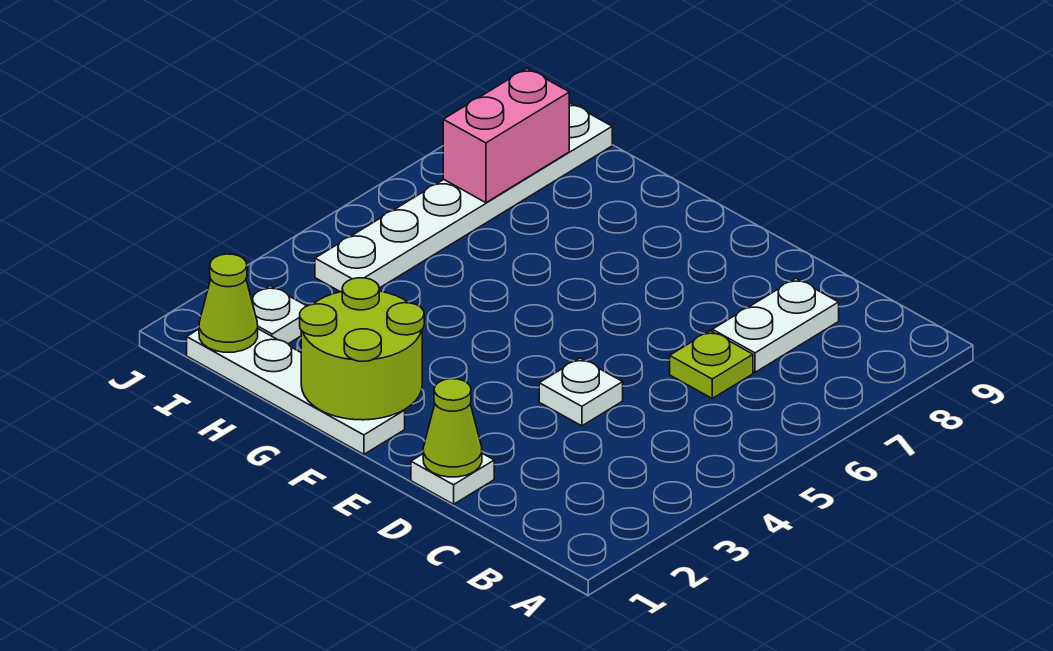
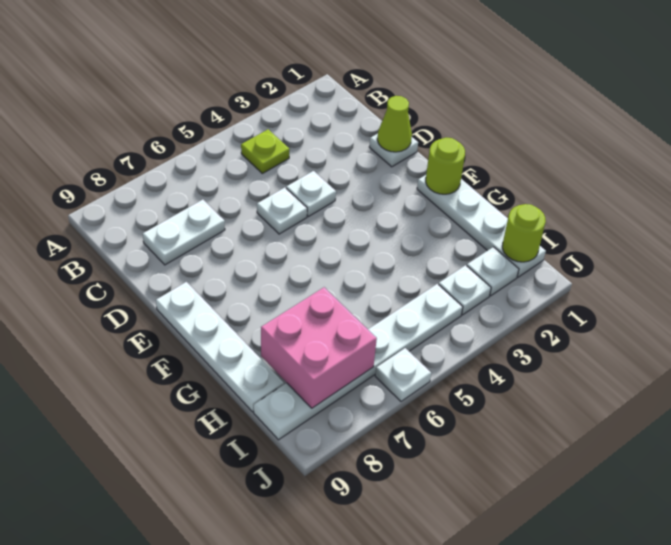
lime plate C6 level 1 -> lime plate B4 level 1
none -> white plate D5 level 1
none -> white plate E9:H9 level 1
lime round brick F1:G2 level 2 -> lime round brick F1 level 2
lime cone I1 level 2 -> lime round brick I1 level 2
none -> white plate I3 level 1
pink brick I7:I8 level 2 -> pink brick H7:I8 level 2
none -> white plate J6 level 1

